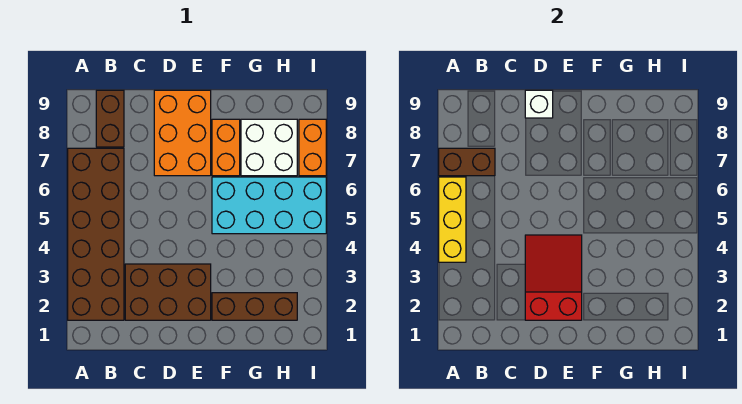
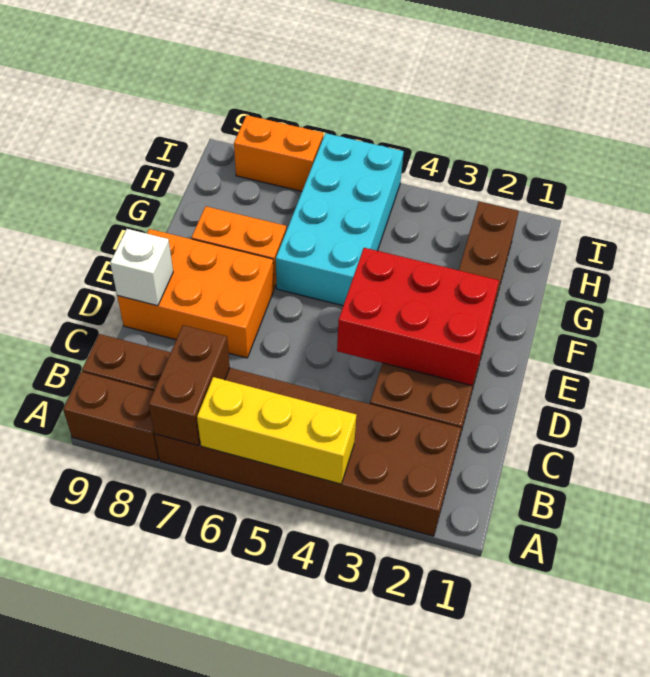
none -> brown brick A8:A9 level 1
red slope D2:E4 level 2 top 2 -> red brick D2:E4 level 2
white brick G7:H8 level 1 -> none

